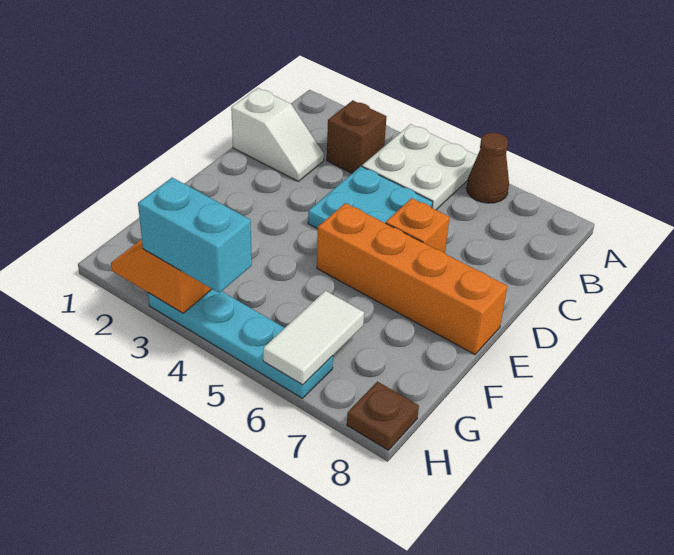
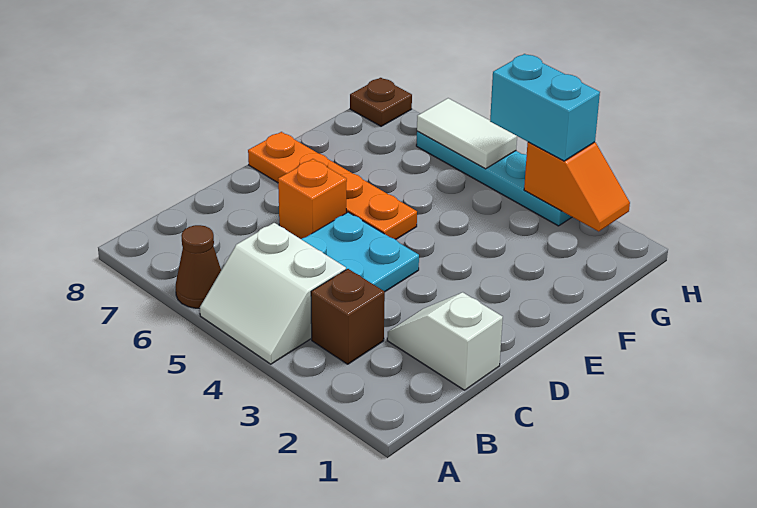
white plate A4:B5 level 1 -> white slope A4:B5 level 1 top B
orange brick E5:E8 level 1 -> orange plate E5:E8 level 1
white tile G6:H6 level 2 -> white tile H5:H6 level 2

